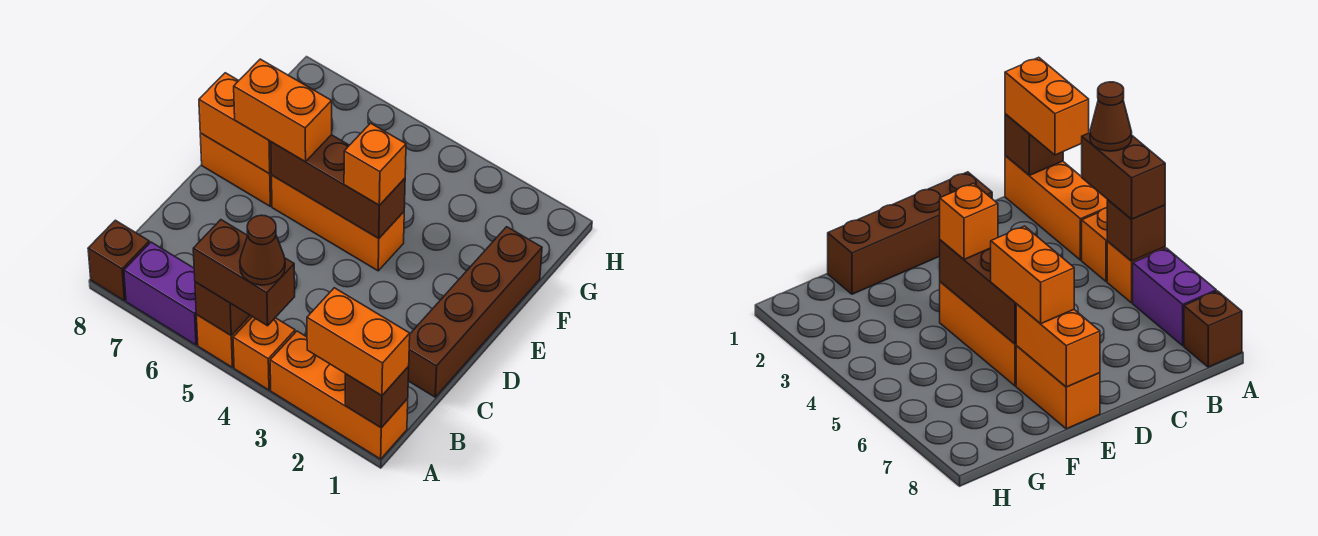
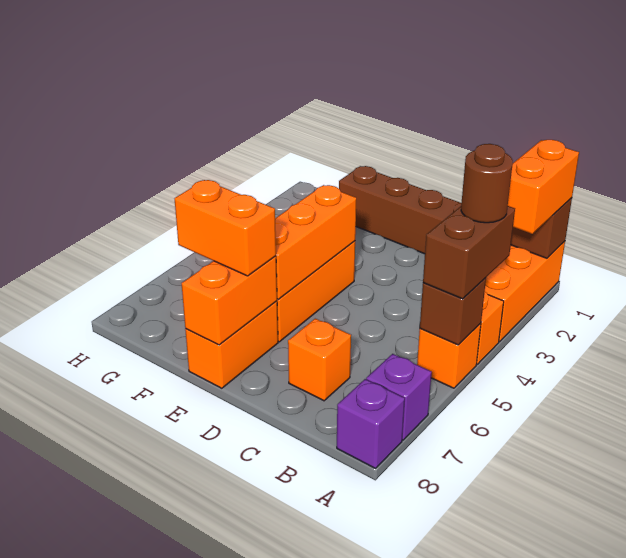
brown cone A4 level 4 -> brown round brick A4 level 4
purple brick A6:A7 level 1 -> purple brick A7 level 1
brown brick A8 level 1 -> purple brick A8 level 1
brown brick E4:E6 level 2 -> orange brick E4:E6 level 2
orange brick E4 level 3 -> orange brick C7 level 1
orange brick E6:E7 level 3 -> orange brick E7:F7 level 3

